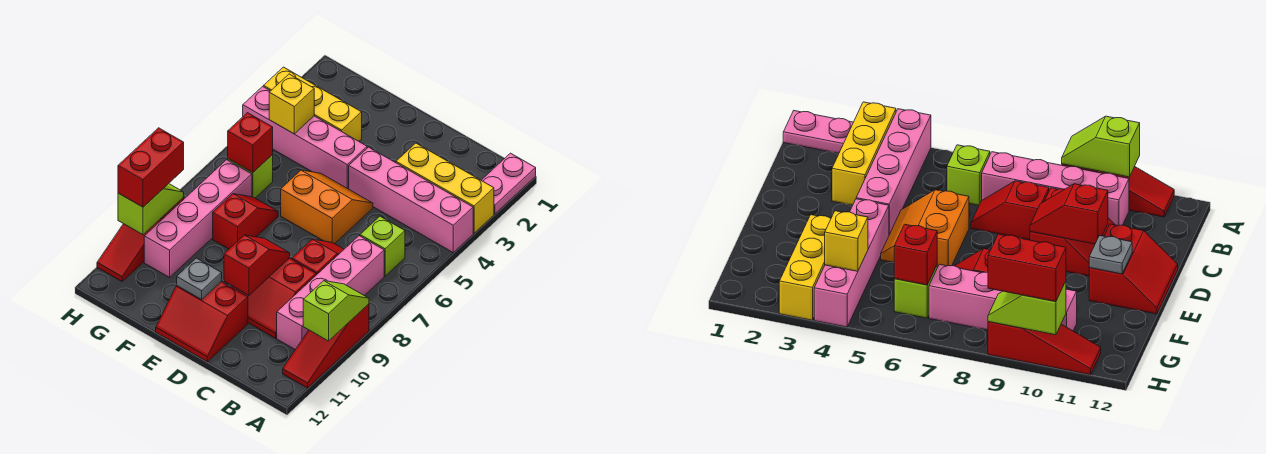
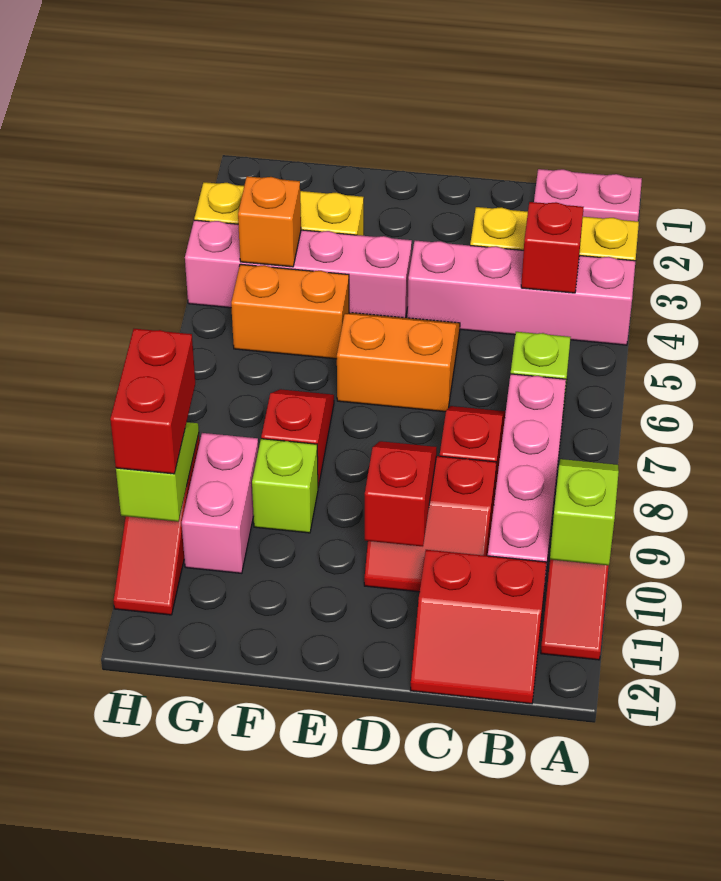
pink plate A1:A2 level 1 -> pink plate A1:B1 level 1
red slope D11:E12 level 1 top 11 -> red slope B11:C12 level 1 top 11
grey plate E11 level 2 -> none
none -> orange brick F5:G5 level 1
yellow brick G4 level 2 -> orange brick G4 level 2
lime brick G6 level 1 -> lime brick F9 level 1
red brick G6 level 2 -> red brick B4 level 2
pink brick G7:G10 level 1 -> pink brick G9:G10 level 1

